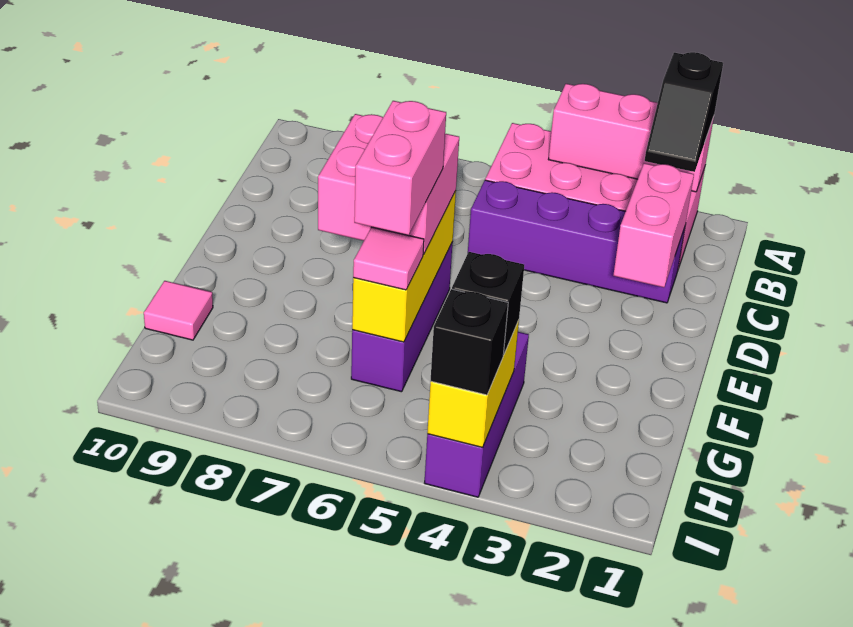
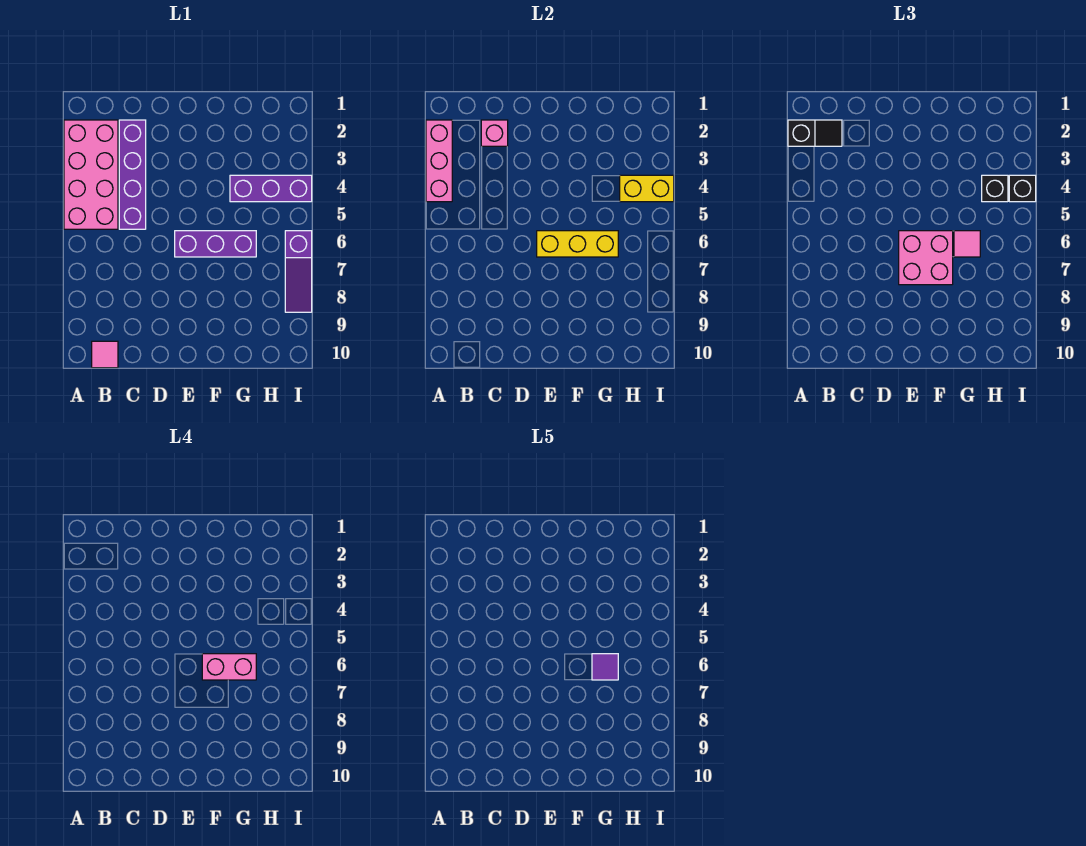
pink brick C2:D2 level 2 -> pink brick C2 level 2
none -> purple tile G6 level 5
pink tile G10 level 1 -> pink tile B10 level 1
none -> purple slope I6:I8 level 1 top 6

